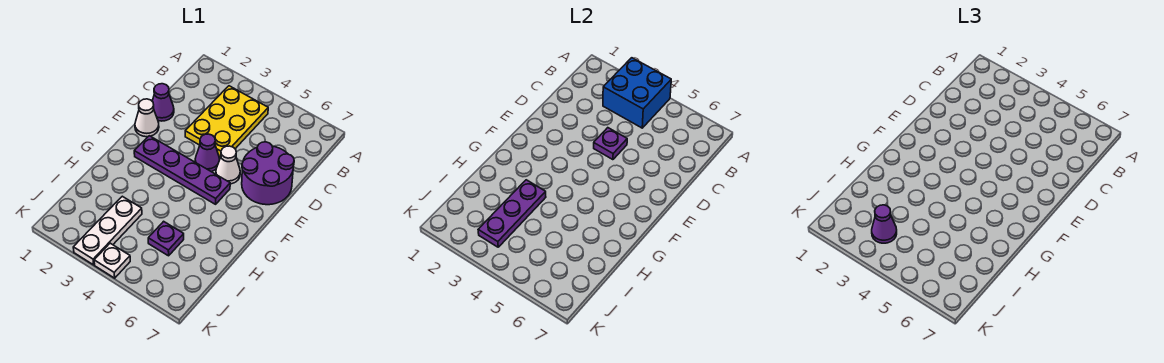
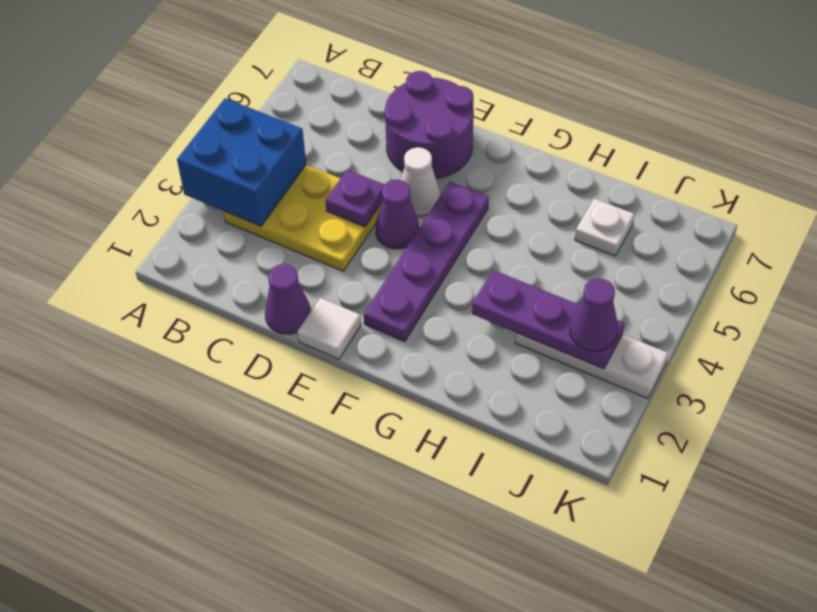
white cone E1 level 1 -> white tile E1 level 1
purple plate I5 level 1 -> none
white plate K4 level 1 -> white plate I6 level 1

